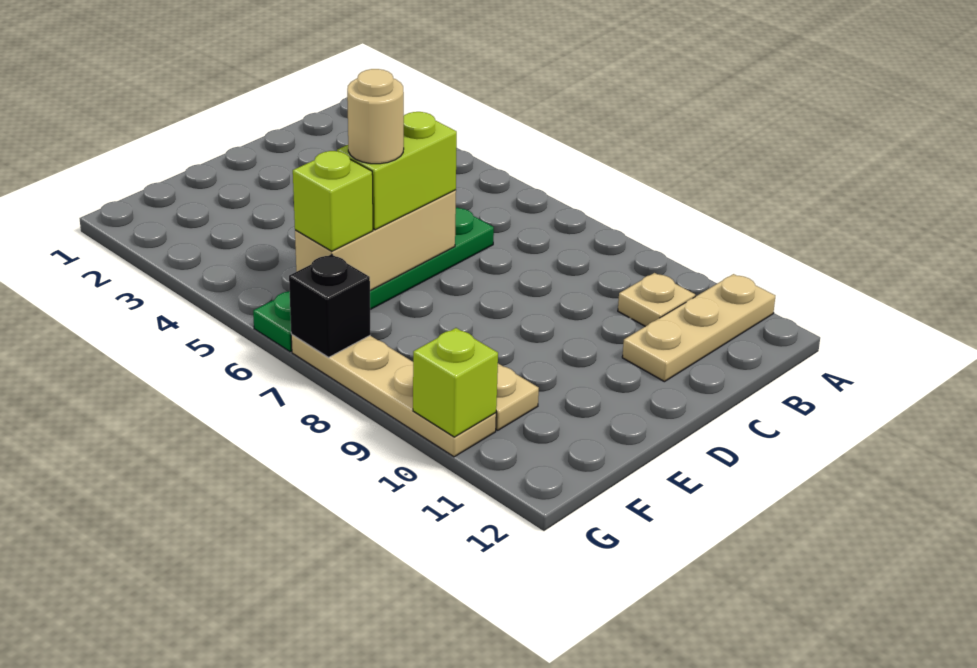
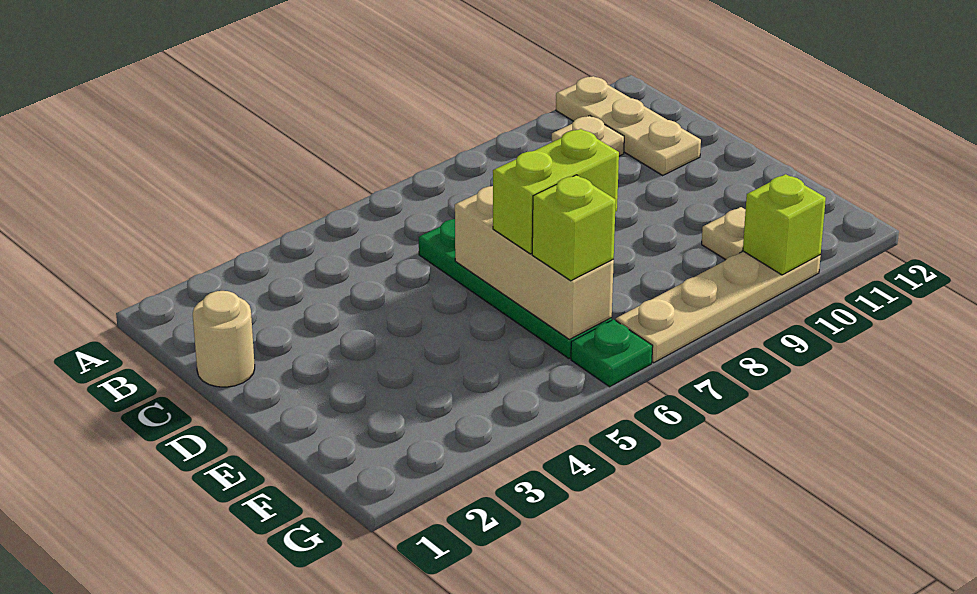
lime brick D6:E6 level 3 -> lime brick E6:E7 level 3
tan round brick E6 level 4 -> tan round brick C1 level 1
black brick G7 level 2 -> none

